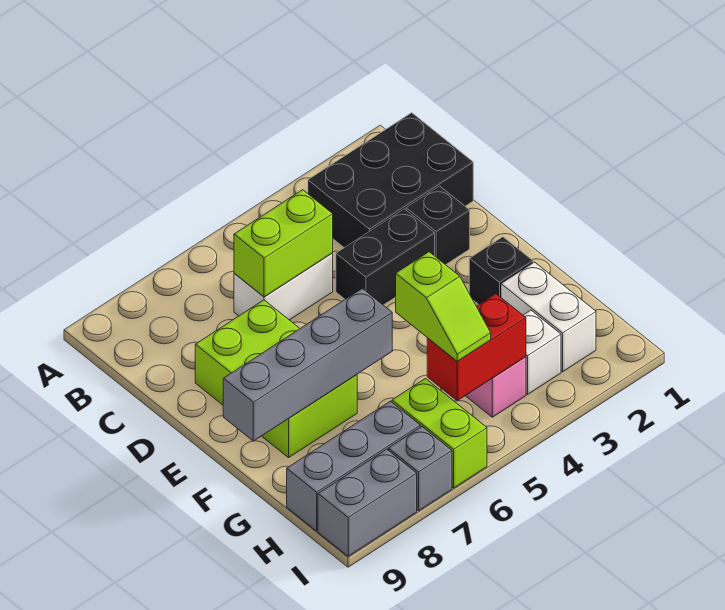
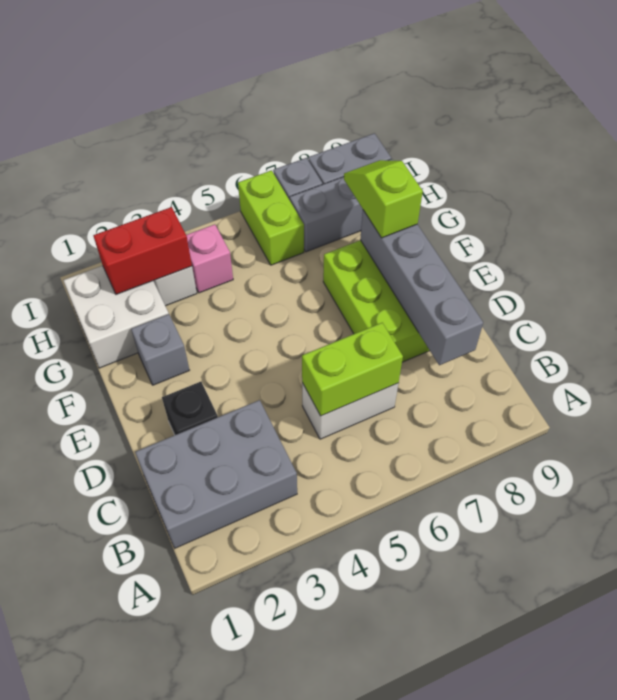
black brick B1:C3 level 1 -> grey brick B1:C3 level 1
black brick D3:D4 level 1 -> none
black brick F2 level 1 -> grey brick F2 level 1
grey brick F6:F9 level 2 -> grey brick C8:F8 level 2
white brick G2:H2 level 1 -> white brick G1:H2 level 1
lime slope G5:H5 level 3 top G -> lime slope F8:G8 level 3 top F
red brick H4:H5 level 2 -> red brick H2:H3 level 2

